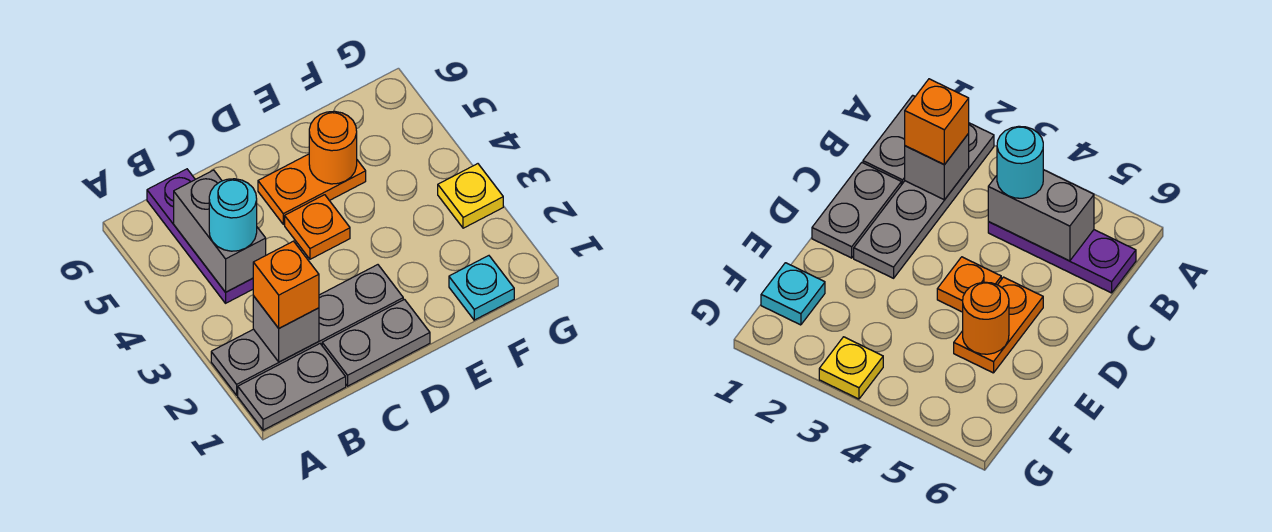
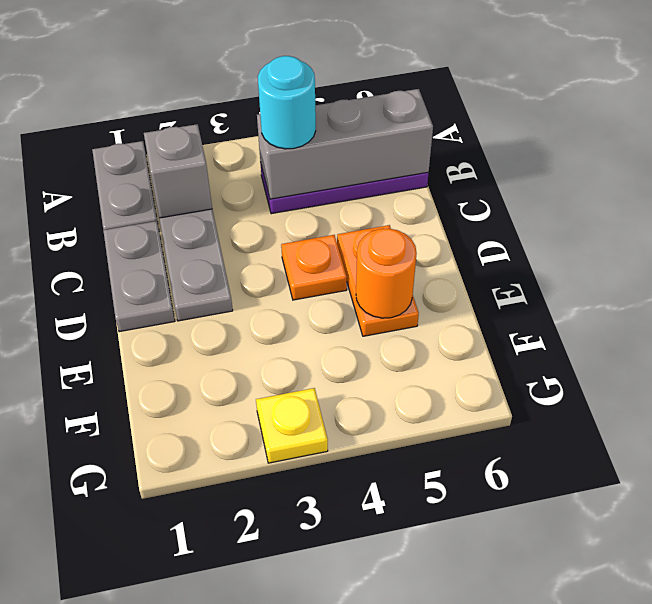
orange brick B2 level 3 -> none
grey brick B4:B5 level 2 -> grey brick B4:B6 level 2
cyan plate F1 level 1 -> none

